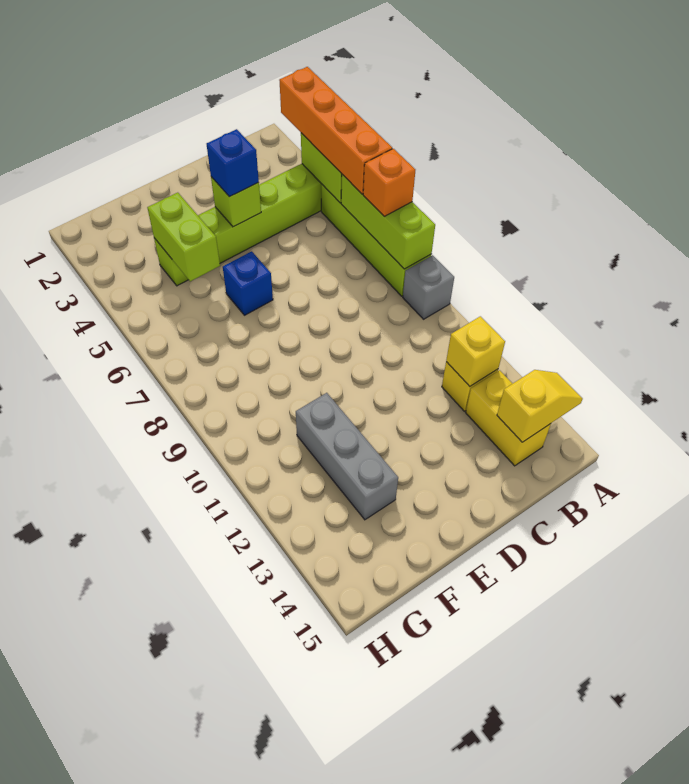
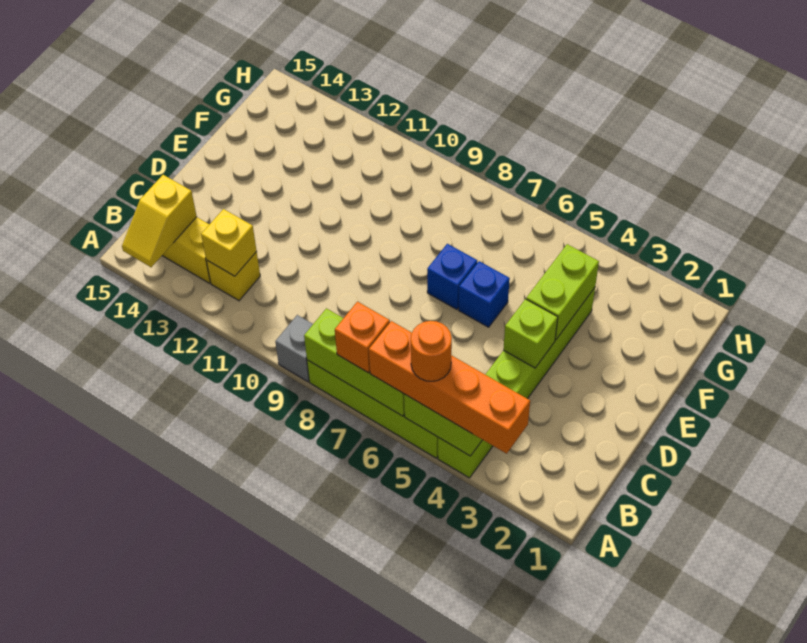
none -> orange round brick A5 level 4
blue brick D4 level 3 -> blue brick E7 level 1
lime brick F4:F5 level 2 -> lime brick E4:F4 level 2
grey brick F11:F13 level 1 -> none

